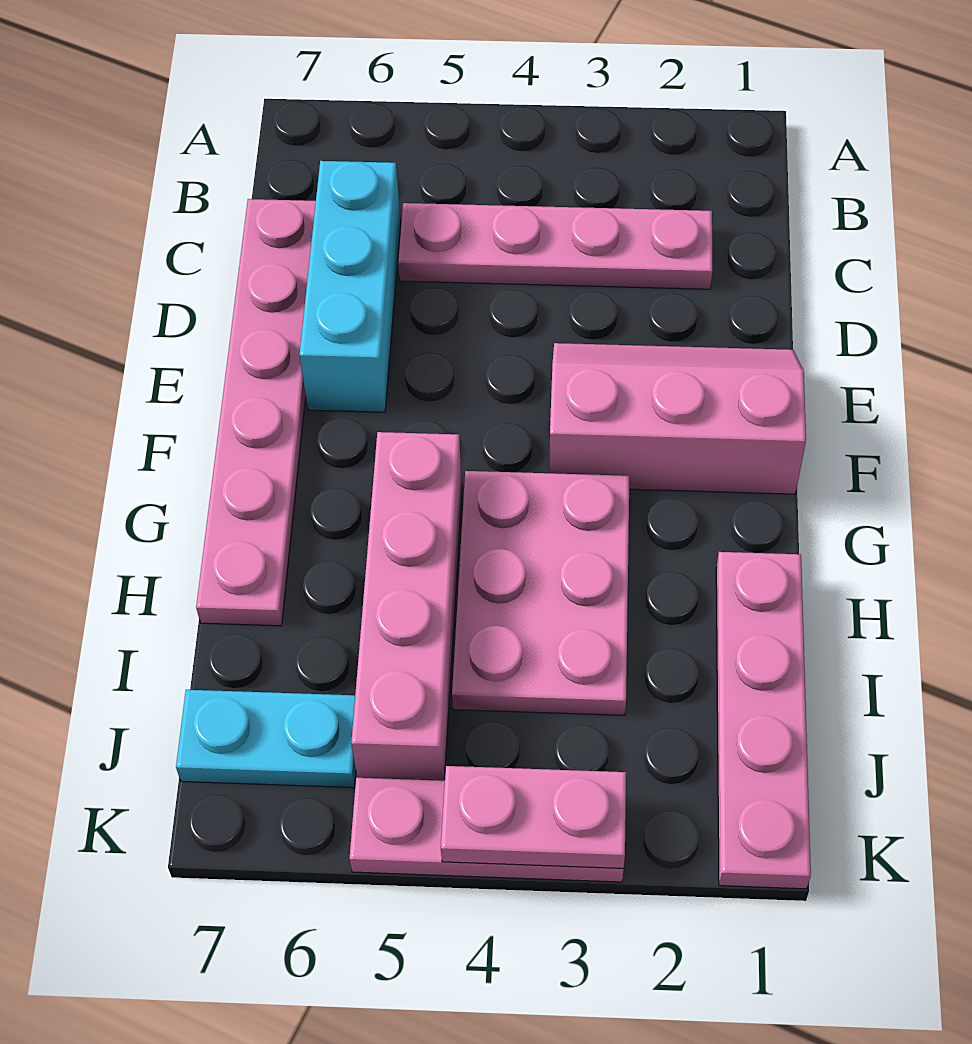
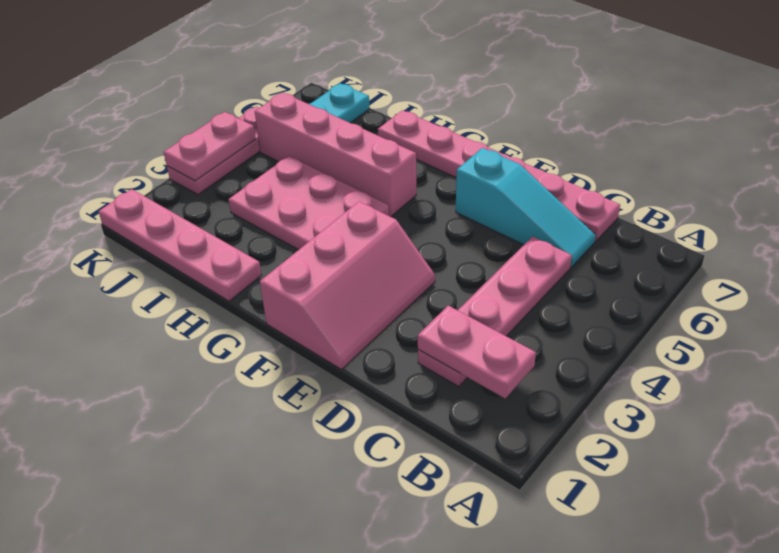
none -> pink plate B2:C2 level 2
cyan brick C6:E6 level 1 -> cyan slope C6:E6 level 1 top E

